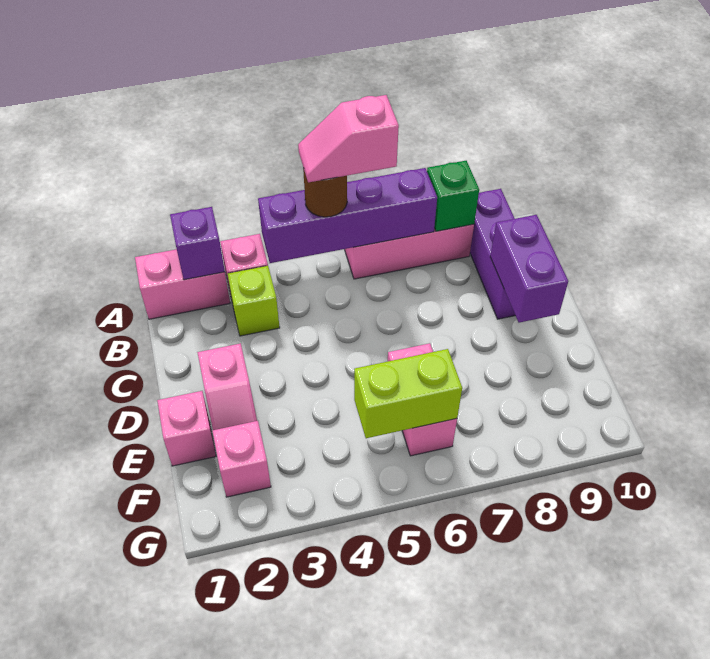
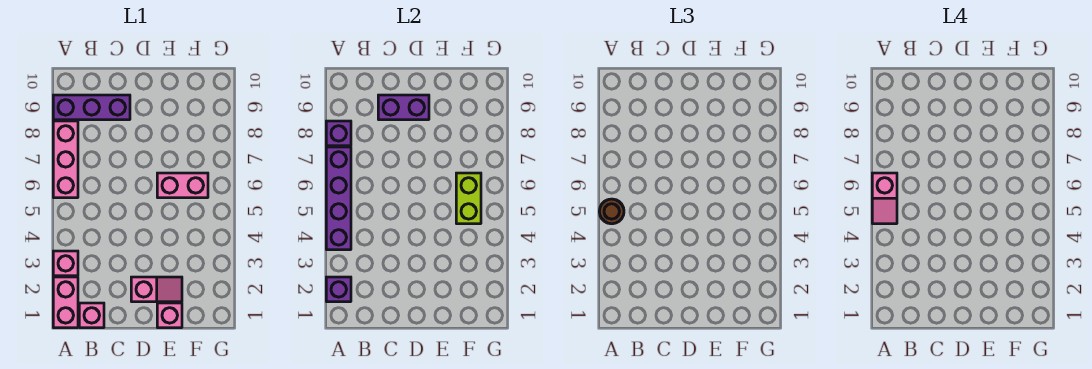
green brick A8 level 2 -> purple brick A8 level 2
lime brick B3 level 1 -> none
pink brick F2 level 1 -> pink brick B1 level 1

